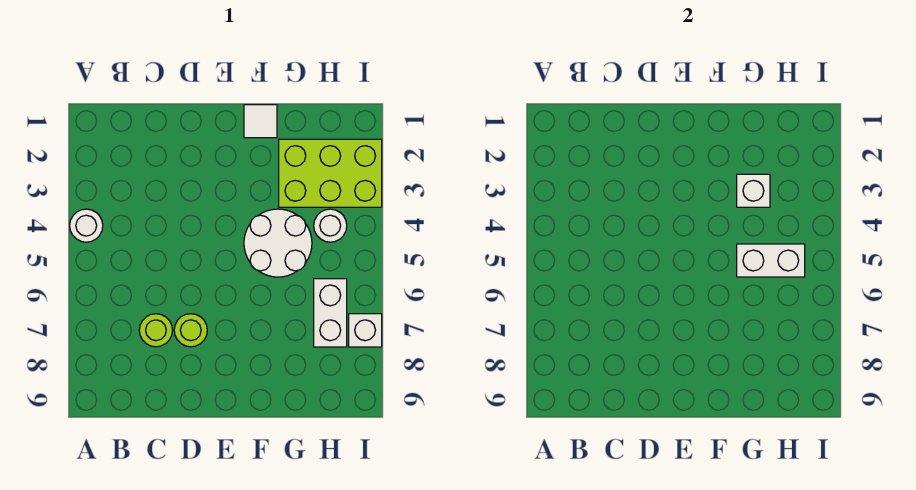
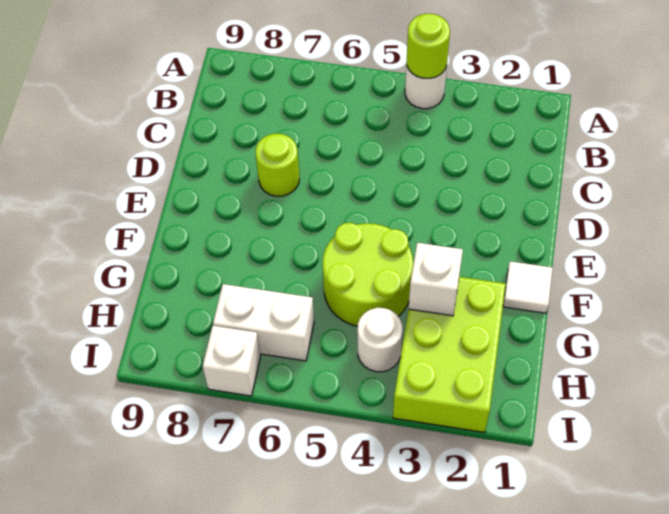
lime round brick C7 level 1 -> lime round brick A4 level 2
white round brick F4:G5 level 1 -> lime round brick F4:G5 level 1
white brick G5:H5 level 2 -> none

